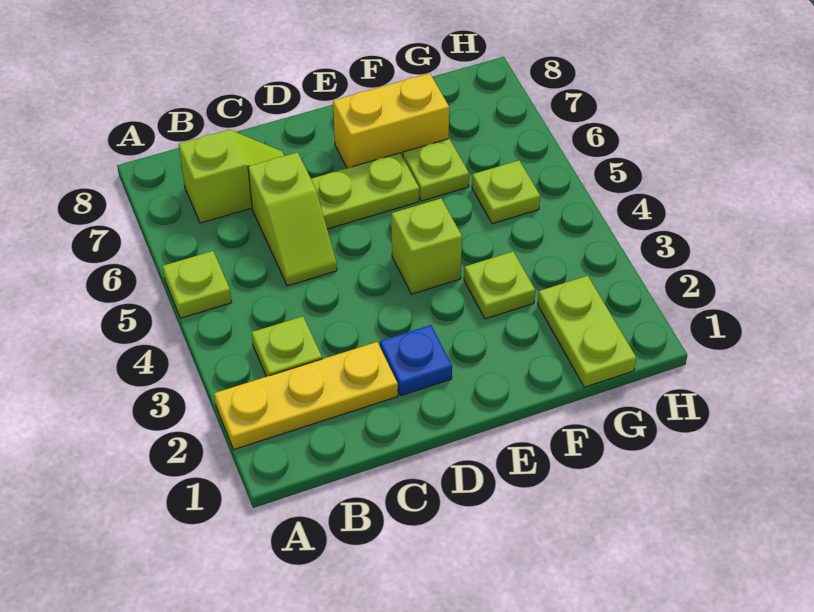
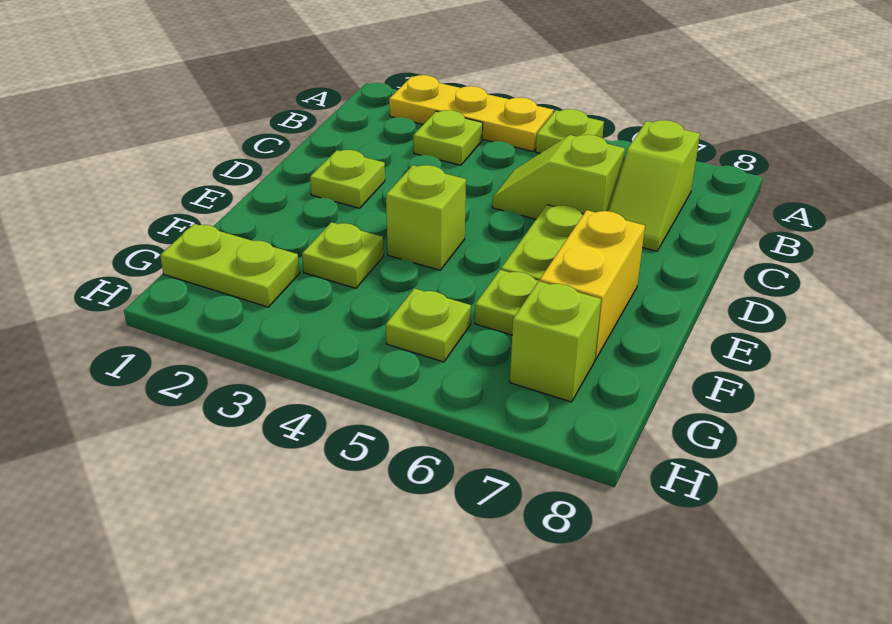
yellow plate A2:C2 level 1 -> yellow plate A2:A4 level 1
blue plate D2 level 1 -> lime plate D2 level 1
none -> lime brick G7 level 1

